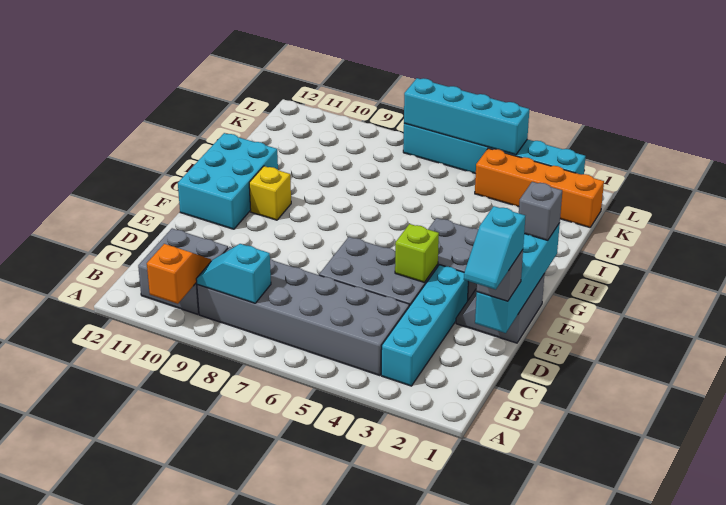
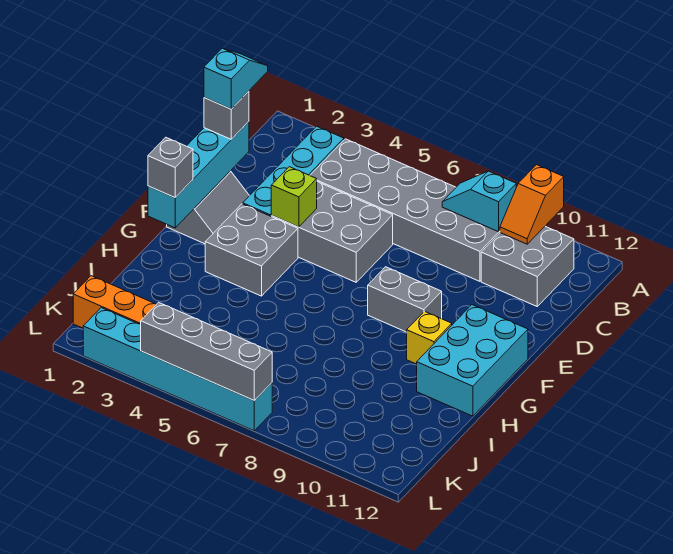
cyan slope B8:B9 level 2 top 8 -> cyan slope B8:B9 level 2 top 9
none -> grey brick F8:F9 level 1
cyan brick L4:L7 level 2 -> grey brick L4:L7 level 2

